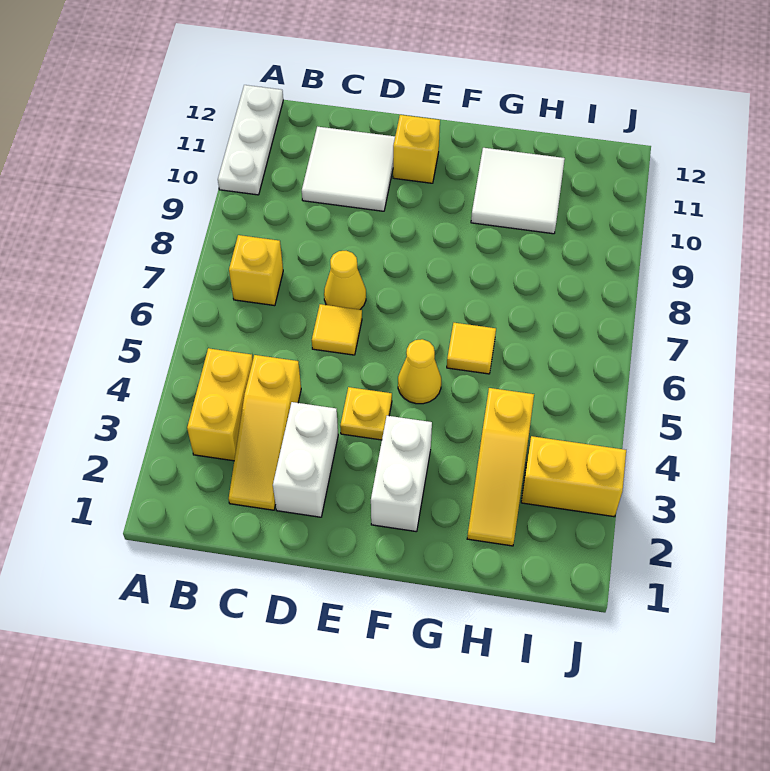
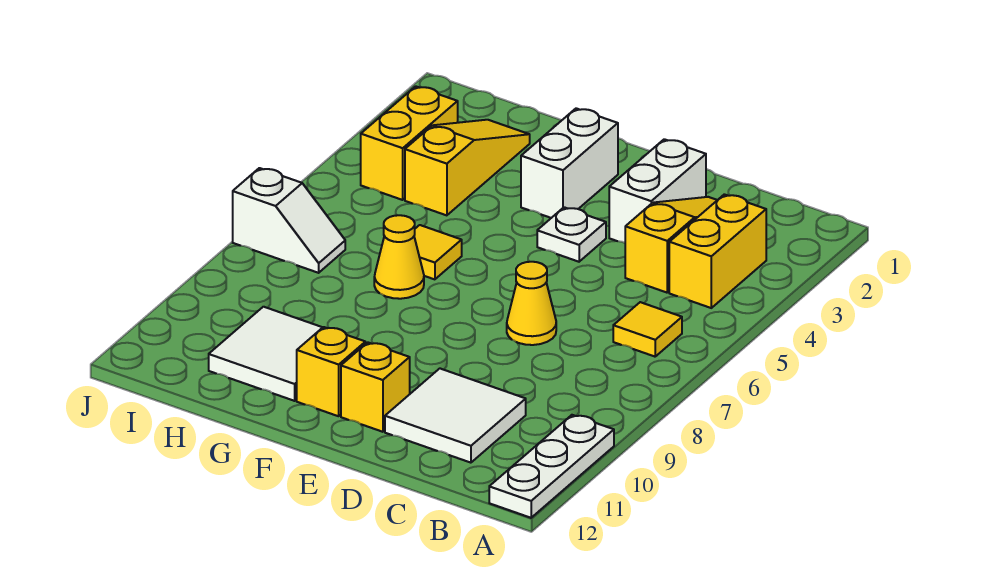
yellow brick B7 level 1 -> yellow brick F11 level 1
yellow tile D6 level 1 -> yellow tile B6 level 1
yellow plate E4 level 1 -> white plate E4 level 1
yellow cone F5 level 1 -> yellow cone G7 level 1
yellow brick I3:J3 level 1 -> yellow brick I3:I4 level 1
none -> white slope I7:J7 level 1 top J

